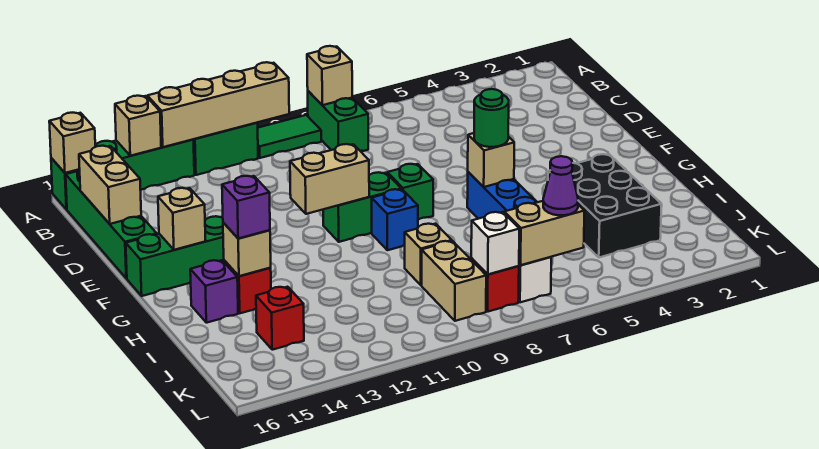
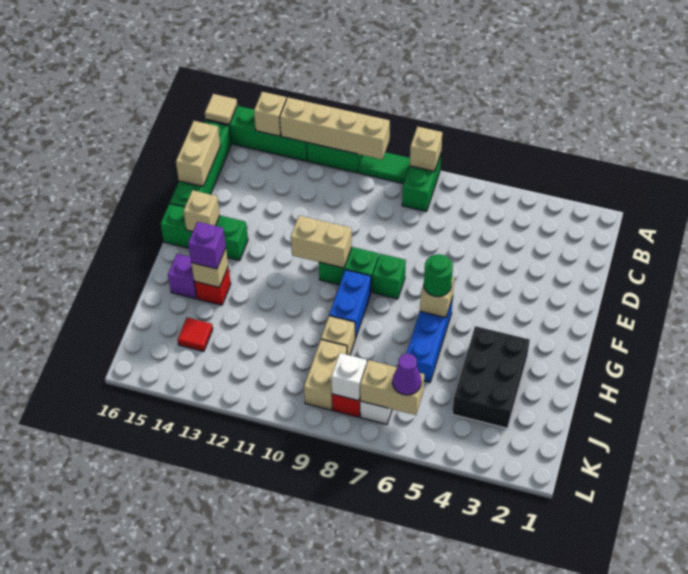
tan brick A16 level 2 -> tan tile A16 level 2
blue brick G9 level 1 -> blue brick G9:H9 level 1
red brick J14 level 1 -> red tile J14 level 1

